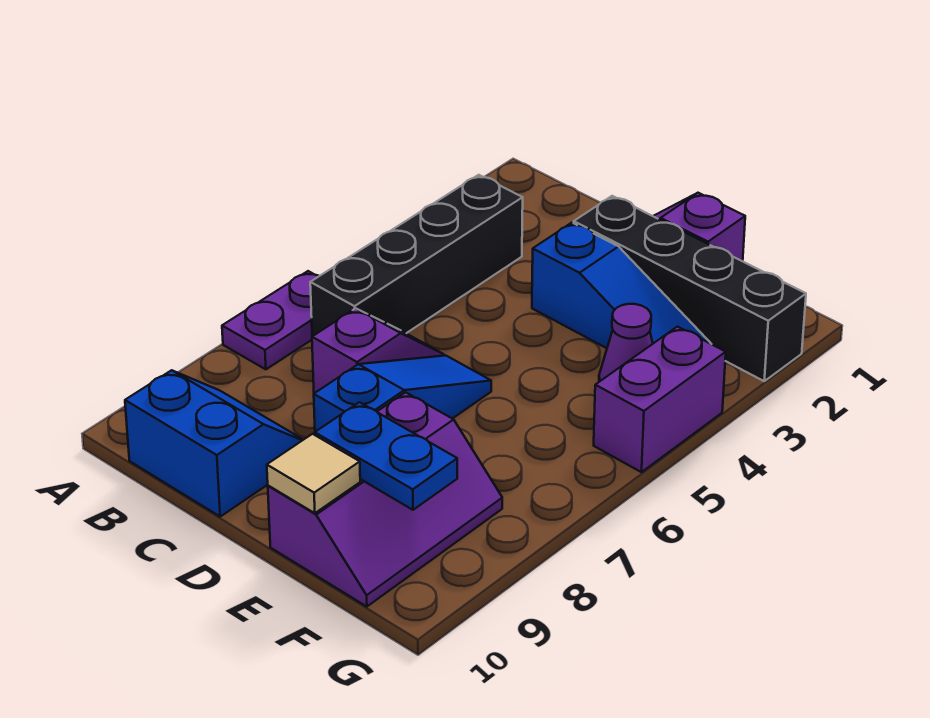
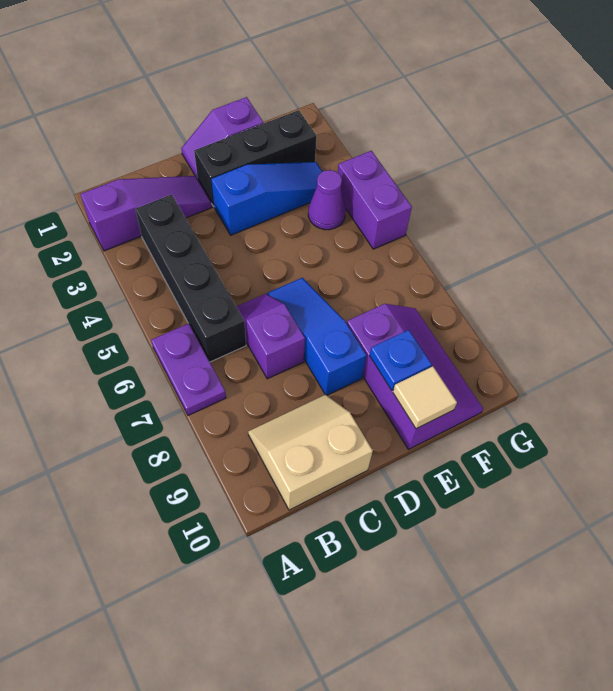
none -> purple slope A2:C2 level 1 top A
blue slope B9:C10 level 1 top 10 -> tan slope B9:C10 level 1 top 10
black brick D2:G2 level 1 -> black brick D2:F2 level 1
blue plate E9:F9 level 2 -> blue plate E9 level 2

